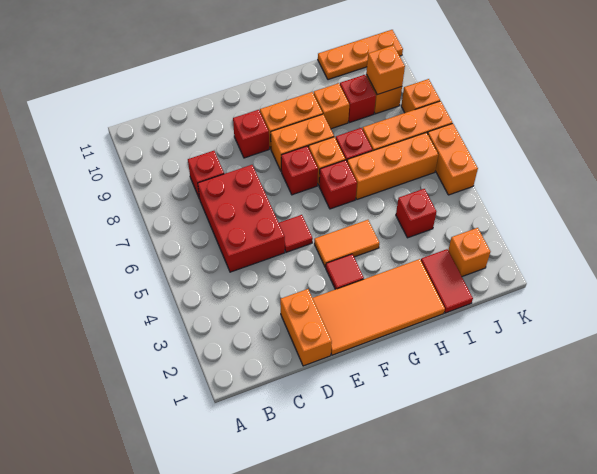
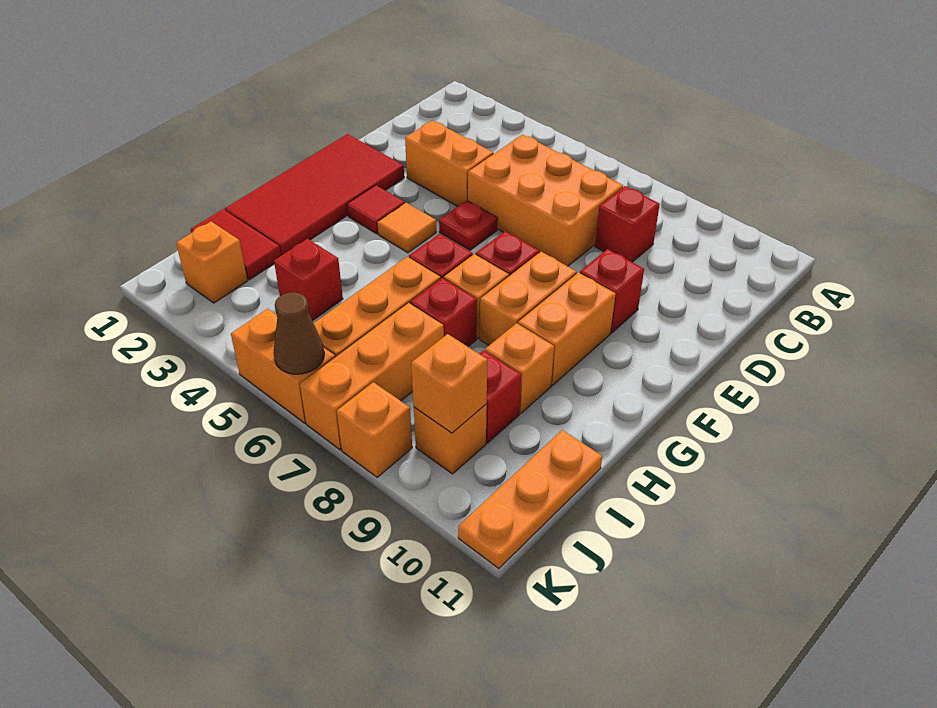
red brick C5:D7 level 1 -> orange brick C5:D7 level 1
orange brick D1:D2 level 1 -> orange brick D3:D4 level 1
orange tile E1:H2 level 1 -> red tile E1:H2 level 1
red tile E5 level 1 -> red plate E5 level 1
orange tile F4:G4 level 1 -> orange tile F4 level 1
none -> brown cone K6 level 2

